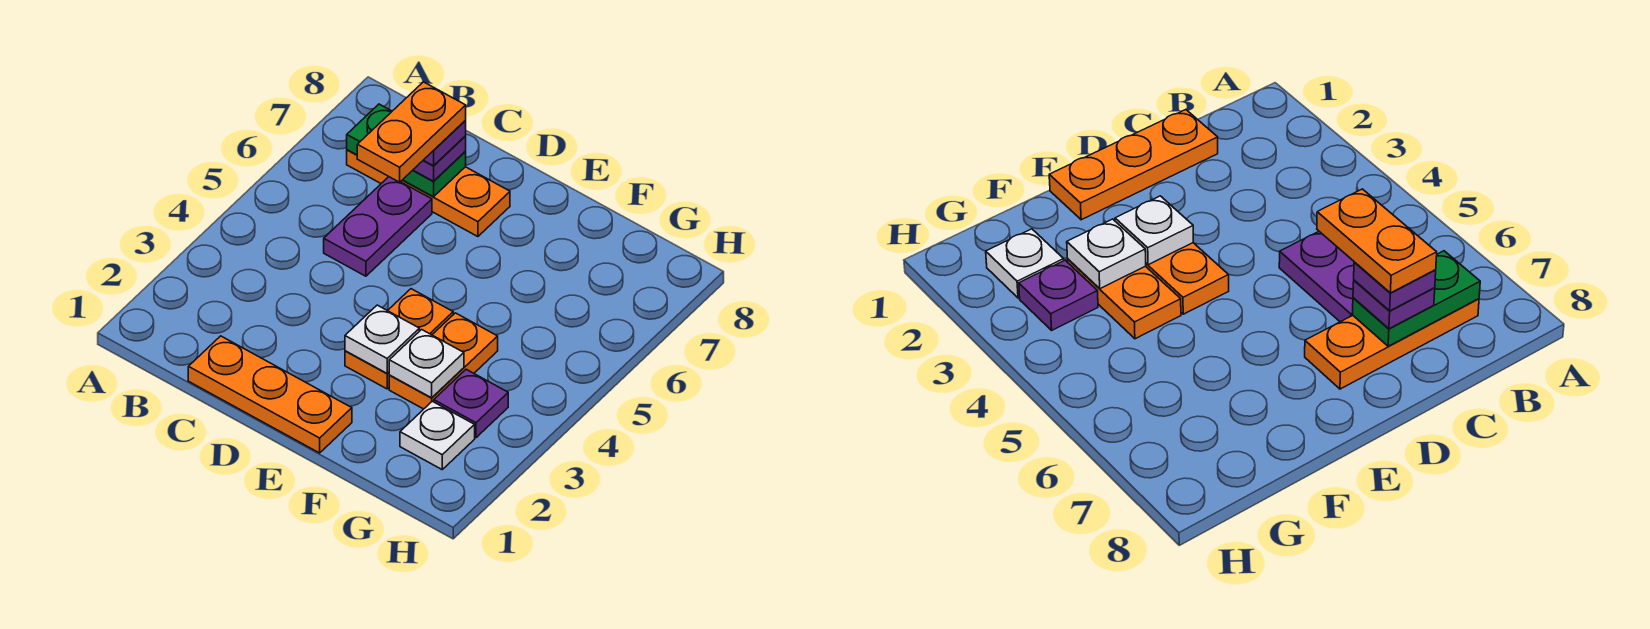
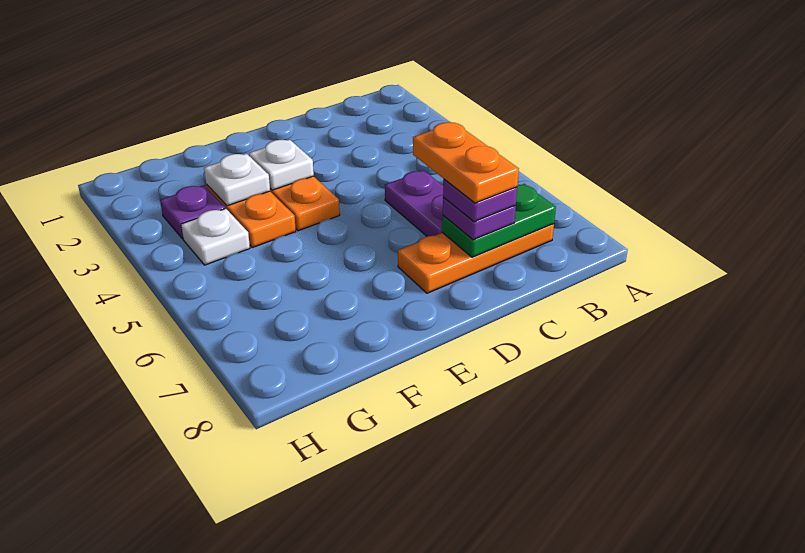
orange plate C1:E1 level 1 -> none
white plate G2 level 1 -> white plate G4 level 1

